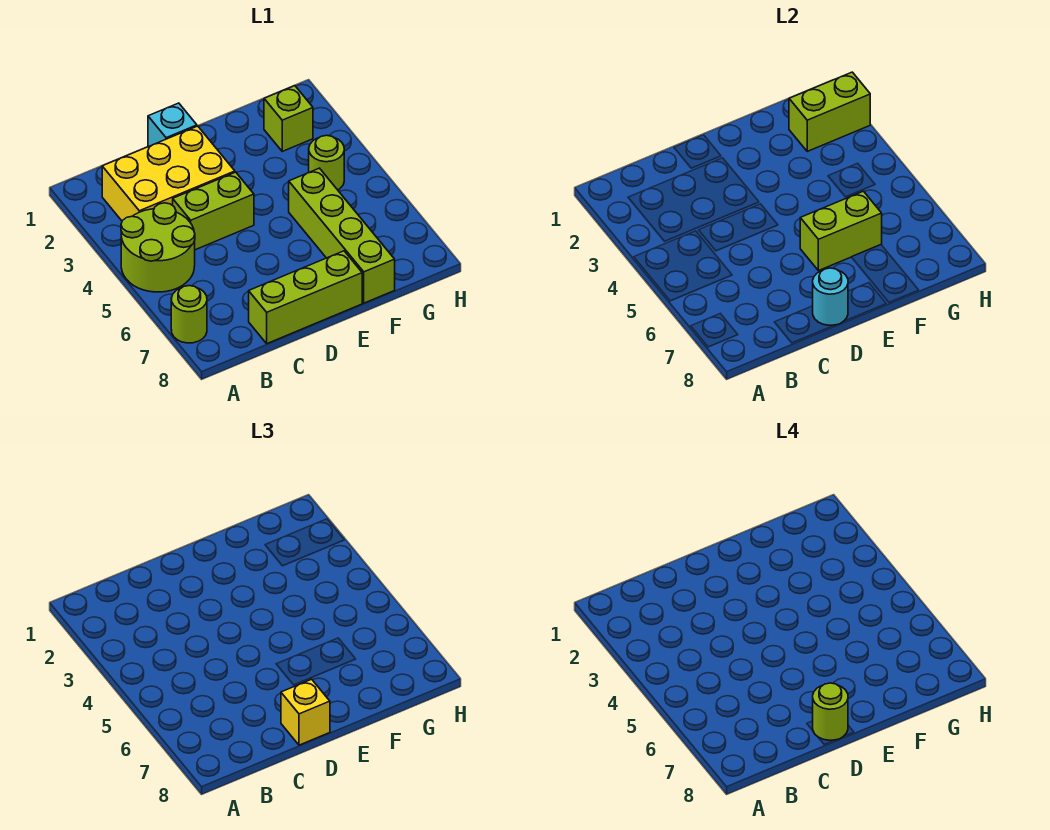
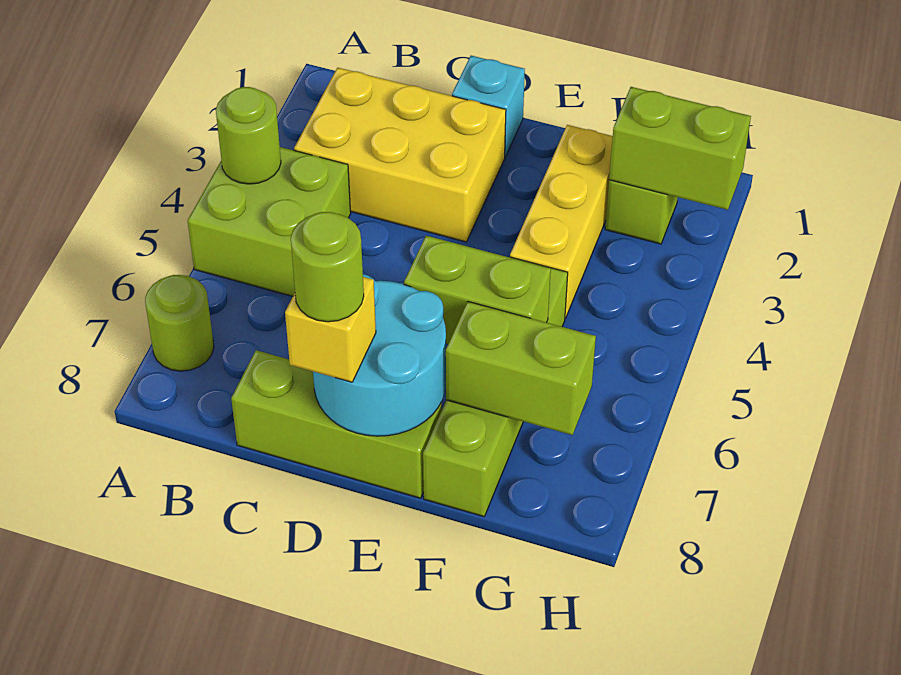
lime round brick A4:B5 level 1 -> lime brick A4:B5 level 1
lime brick C4:D4 level 1 -> lime brick F7:G7 level 2
cyan round brick D8 level 2 -> cyan round brick D7:E8 level 2
none -> yellow brick F2:F4 level 1
lime round brick G4 level 1 -> lime round brick A4 level 2

